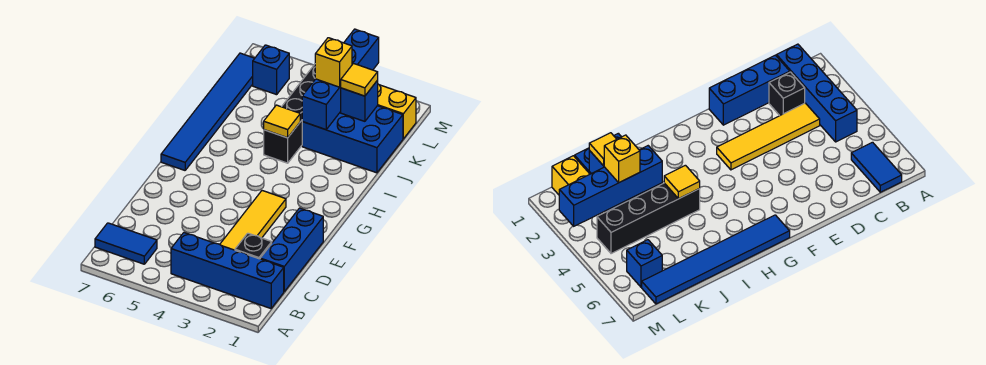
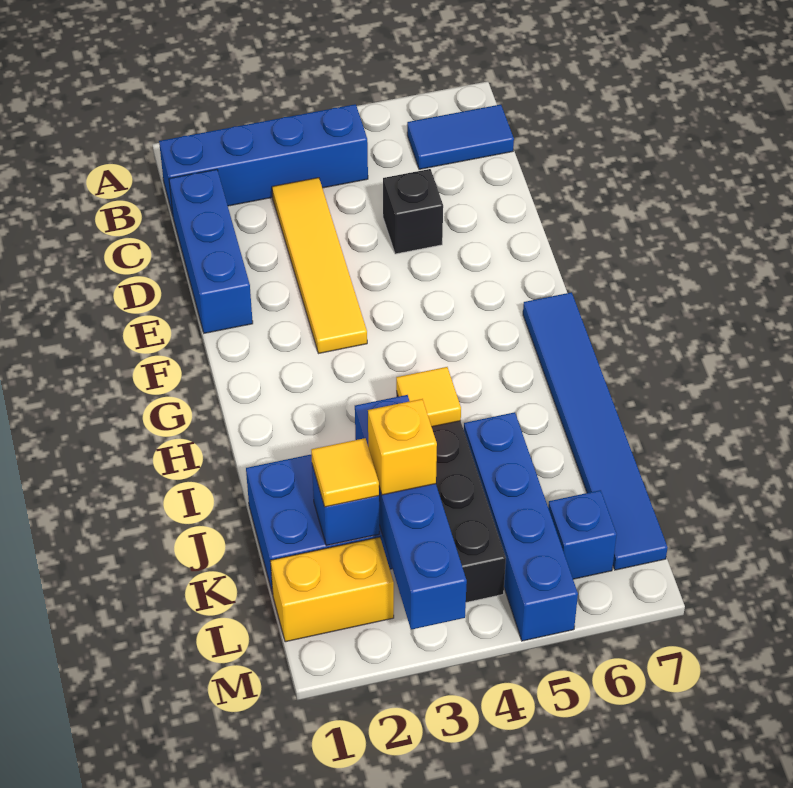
black brick C2 level 1 -> black brick D5 level 1
none -> blue brick J5:M5 level 1

